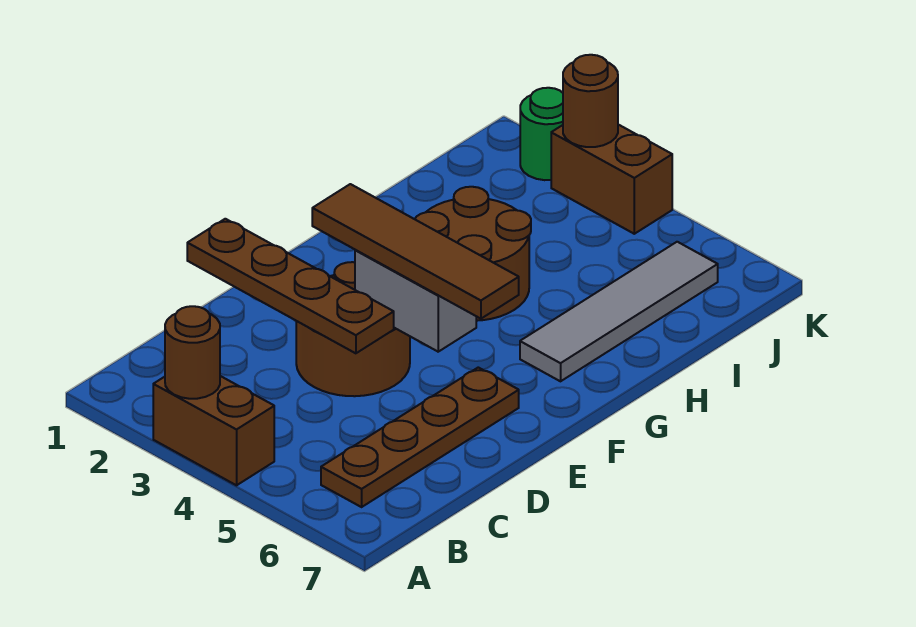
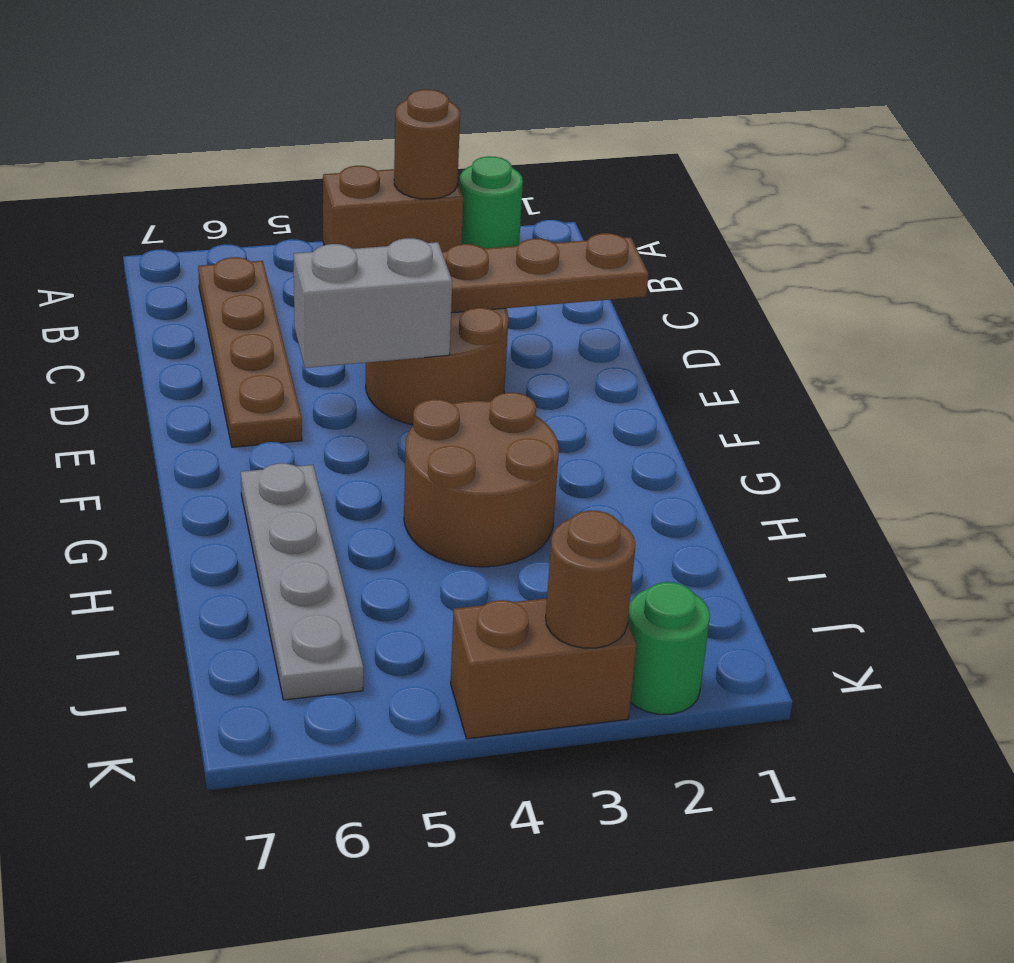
none -> green round brick A2 level 1
brown tile E3:E6 level 3 -> none
grey tile G6:J6 level 1 -> grey plate G6:J6 level 1

